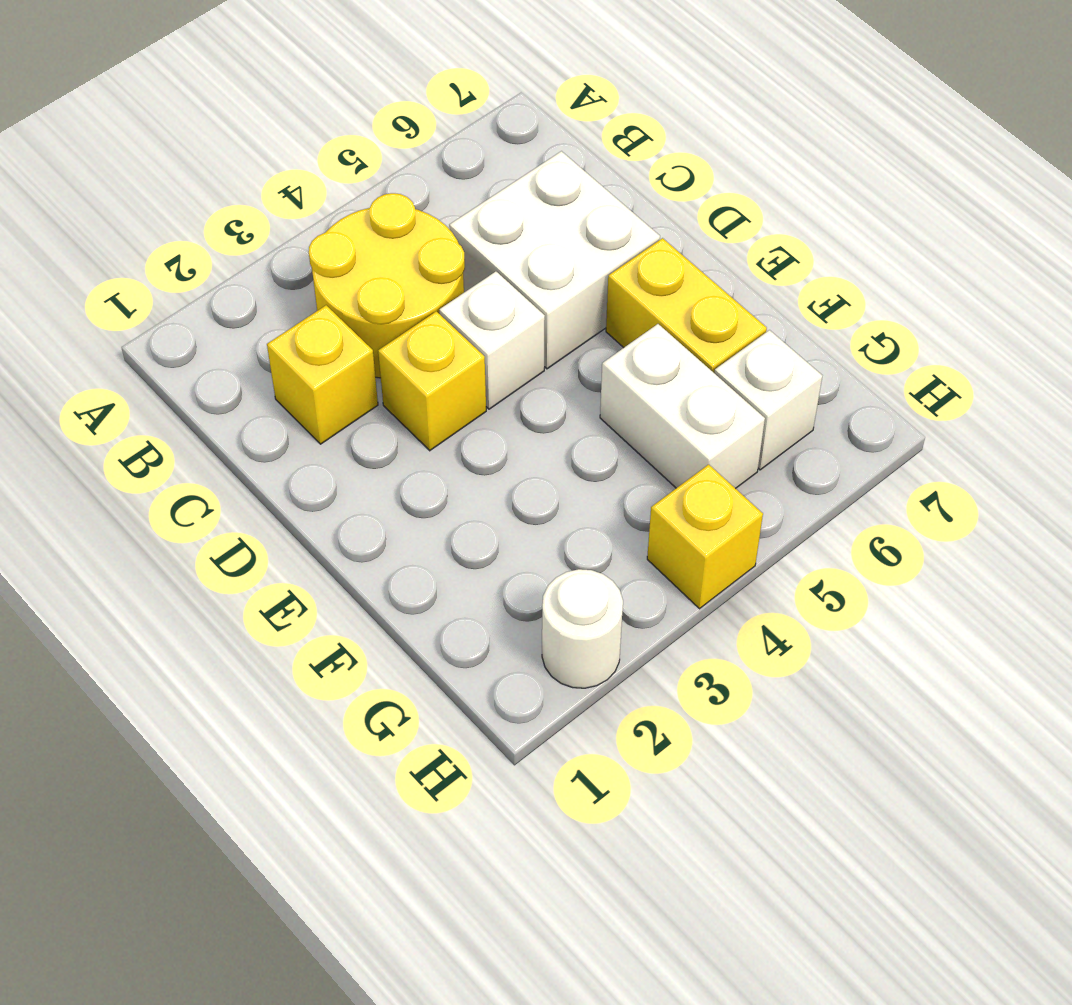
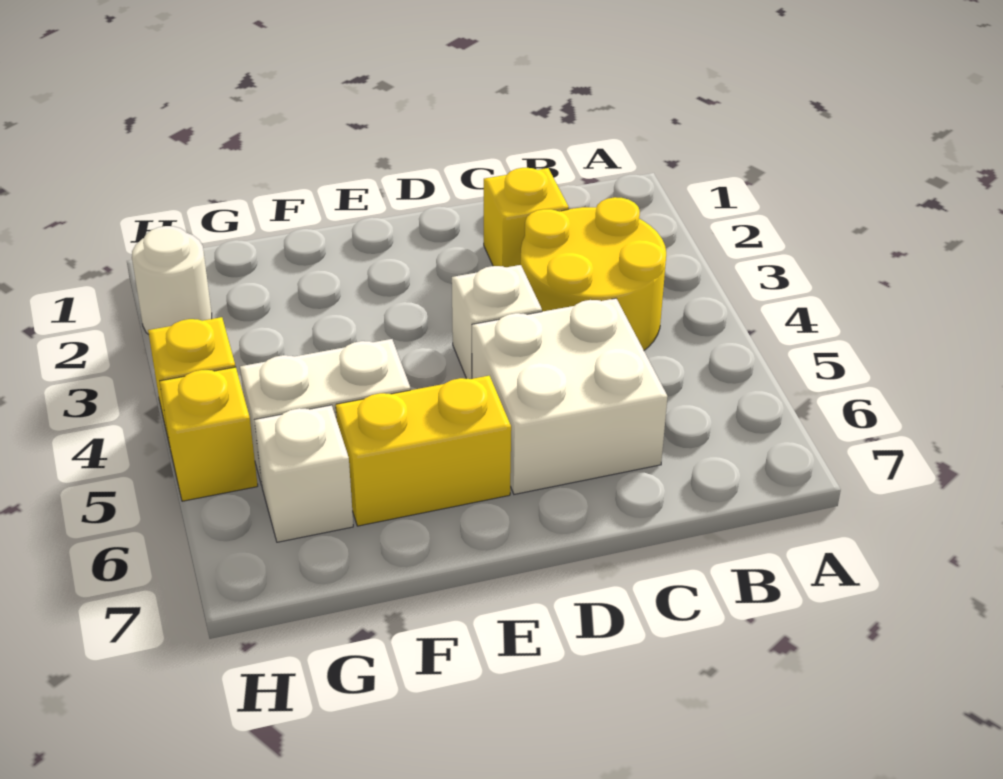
yellow brick D3 level 1 -> yellow brick H5 level 1

